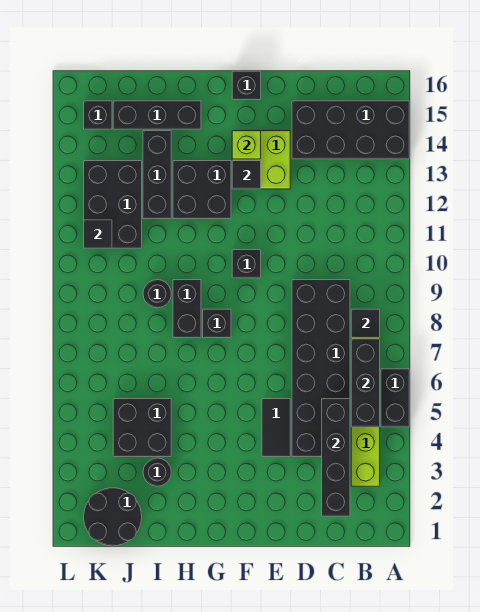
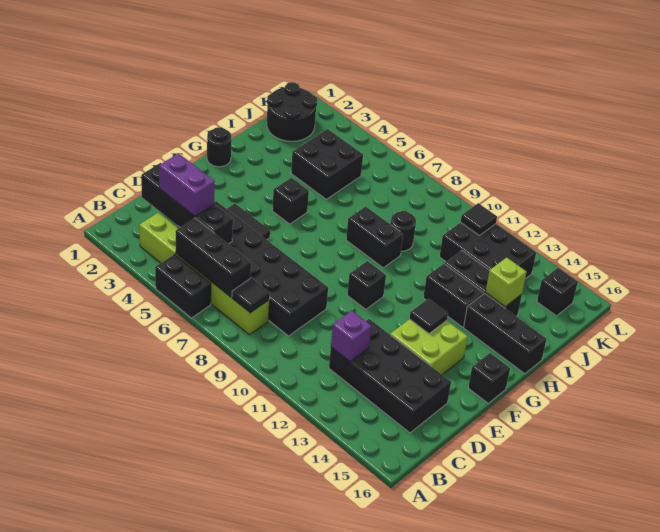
black brick A14:D15 level 1 -> black brick C12:D15 level 1
none -> purple brick C3:C4 level 3
none -> purple brick C12 level 2
lime brick F14 level 2 -> lime brick I14 level 2
black brick G8 level 1 -> black brick G5 level 1
black brick G12:H13 level 1 -> black brick H12:H13 level 1
black brick H15:J15 level 1 -> black brick H14:H16 level 1
black round brick I3 level 1 -> black round brick G1 level 1

